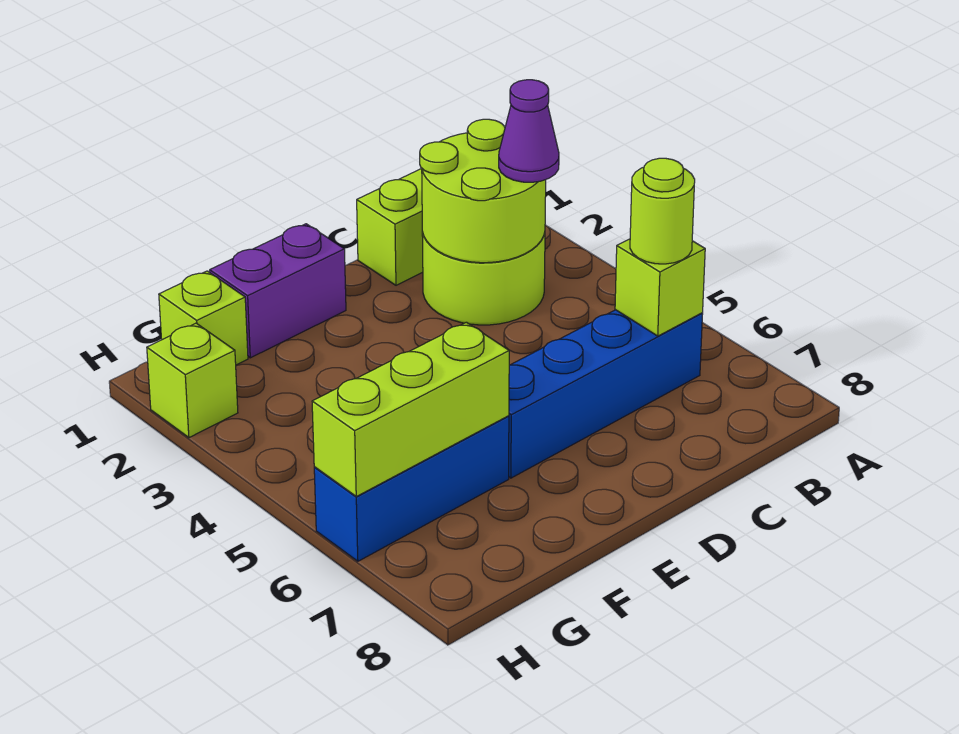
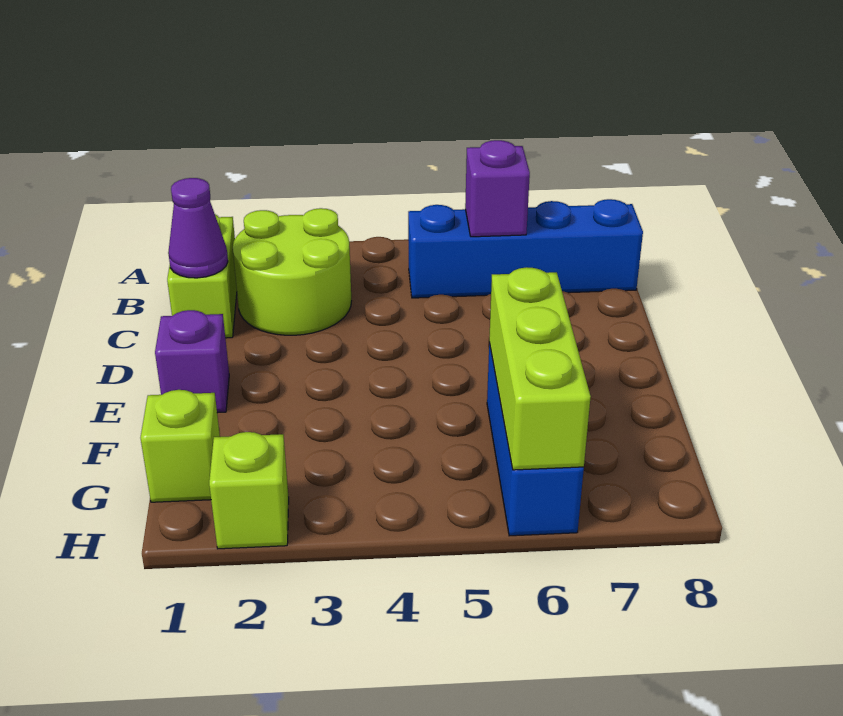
lime round brick B2:C3 level 2 -> none
purple cone B3 level 3 -> purple cone C1 level 2
blue brick B6:E6 level 1 -> blue brick B5:B8 level 1
lime brick B6 level 2 -> purple brick B6 level 2
lime round brick B6 level 3 -> none
purple brick E1:F1 level 1 -> purple brick E1 level 1

